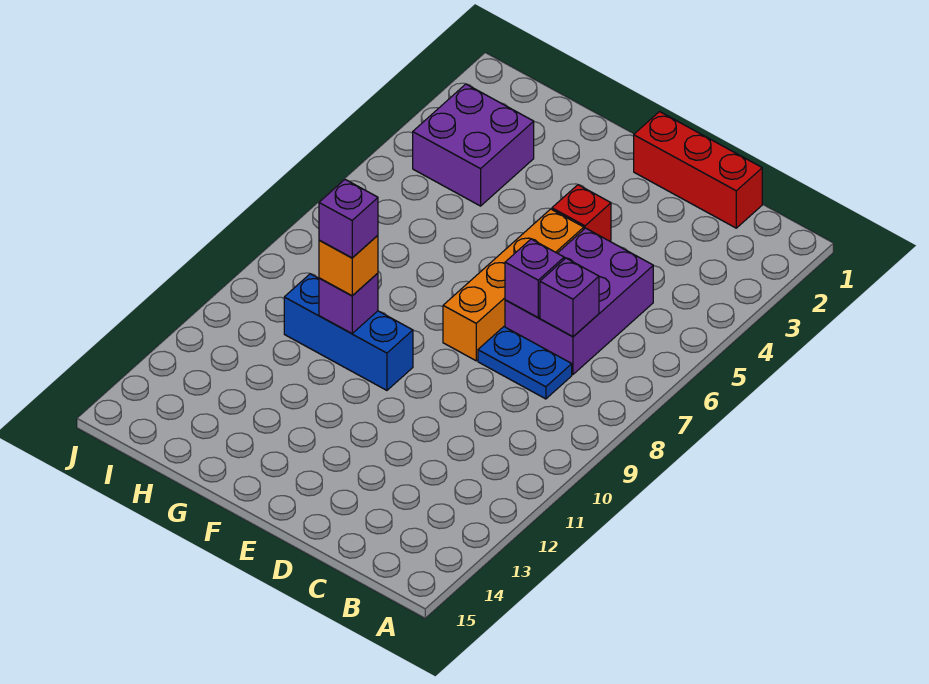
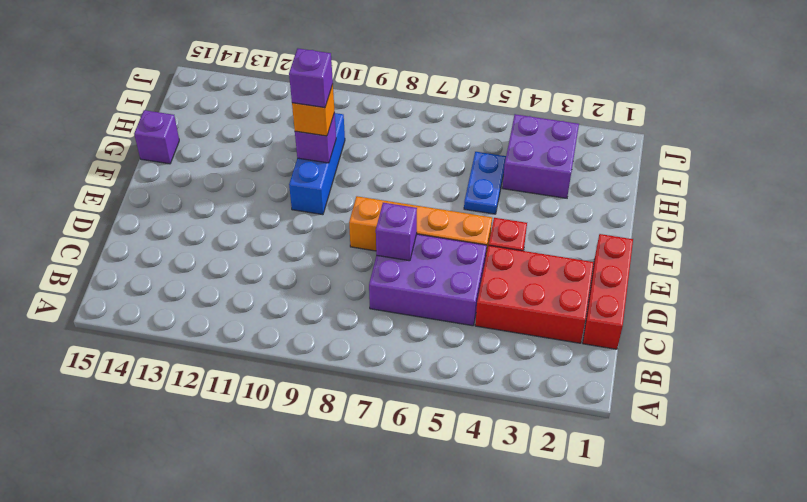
none -> red brick C2:D4 level 1
purple brick C7 level 2 -> purple brick G15 level 1
blue plate C8:D8 level 1 -> blue plate G5:H5 level 1

